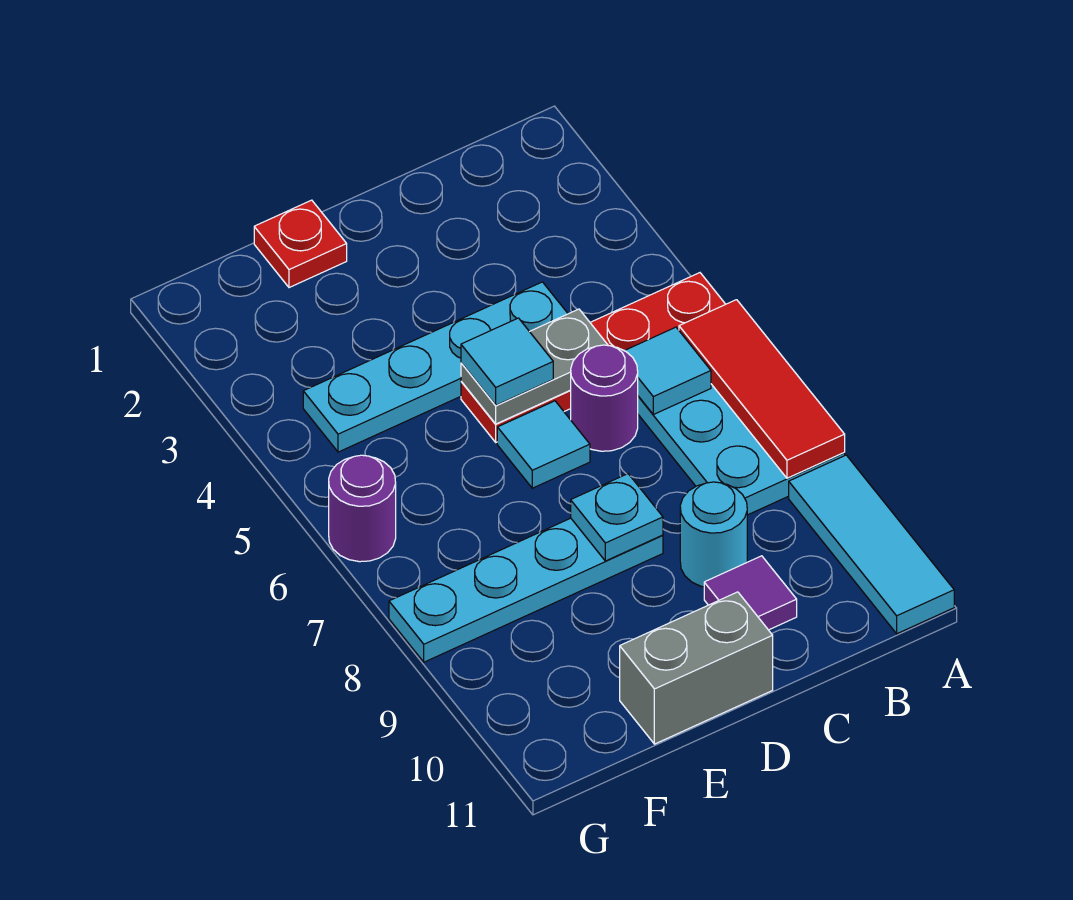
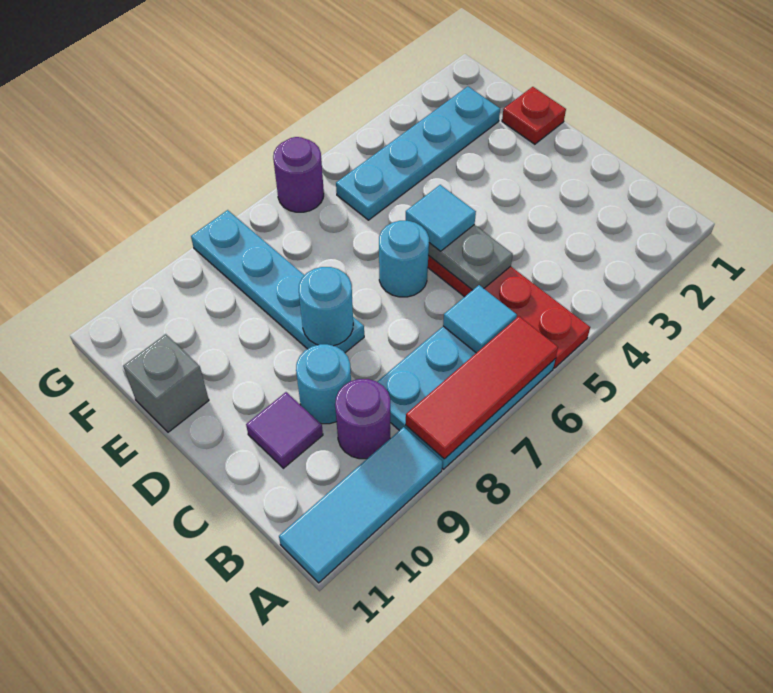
cyan plate C4:F4 level 1 -> cyan plate F2:F5 level 1
purple round brick C6 level 1 -> purple round brick B9 level 1
cyan tile D6 level 1 -> cyan round brick D6 level 1
cyan plate D8 level 2 -> cyan round brick D8 level 2
grey brick D11:E11 level 1 -> grey brick E11 level 1

